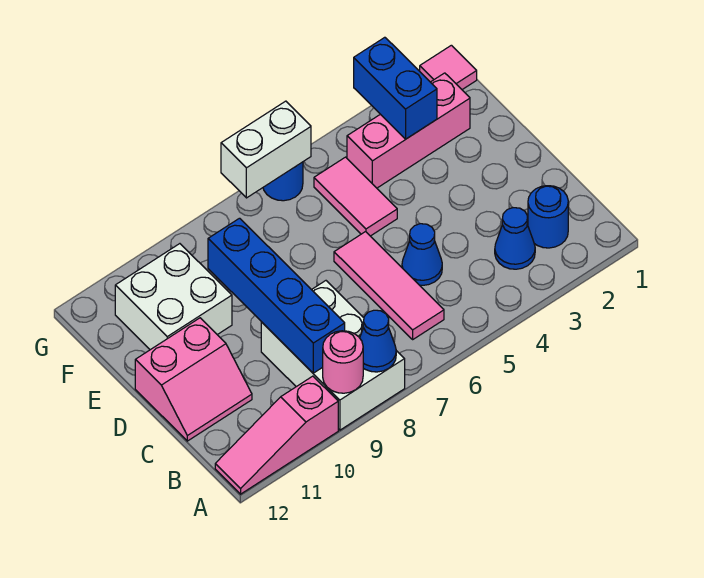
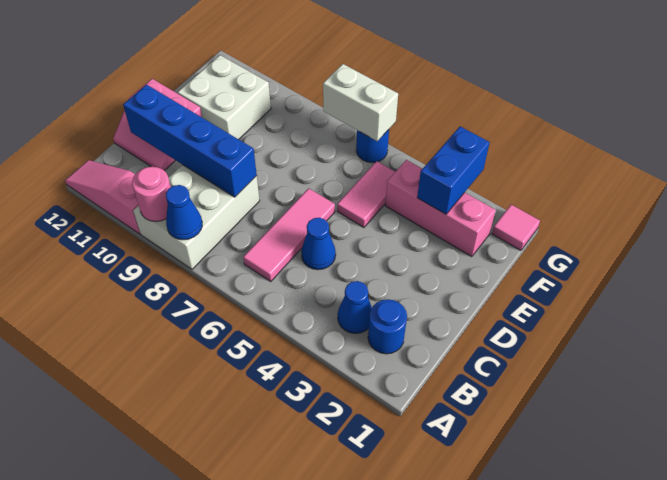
blue brick B9:E9 level 2 -> blue brick C8:C11 level 2

